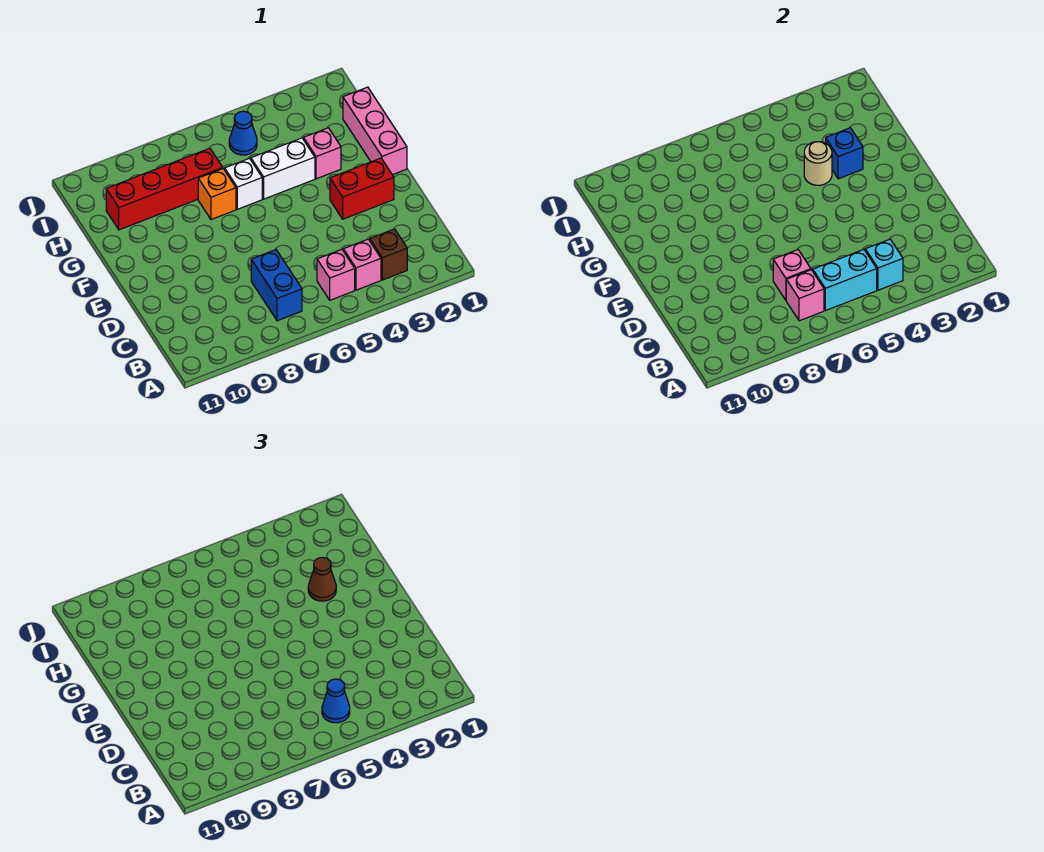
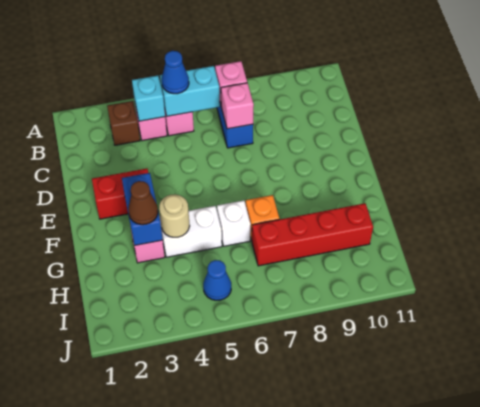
pink brick F1:H1 level 1 -> none
blue brick G3 level 2 -> blue brick F3:G3 level 2

